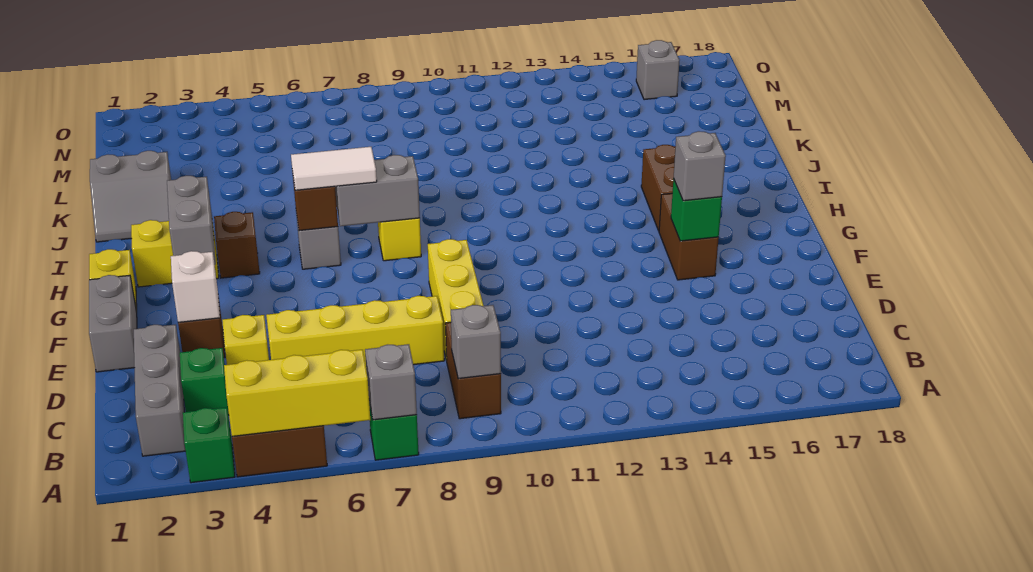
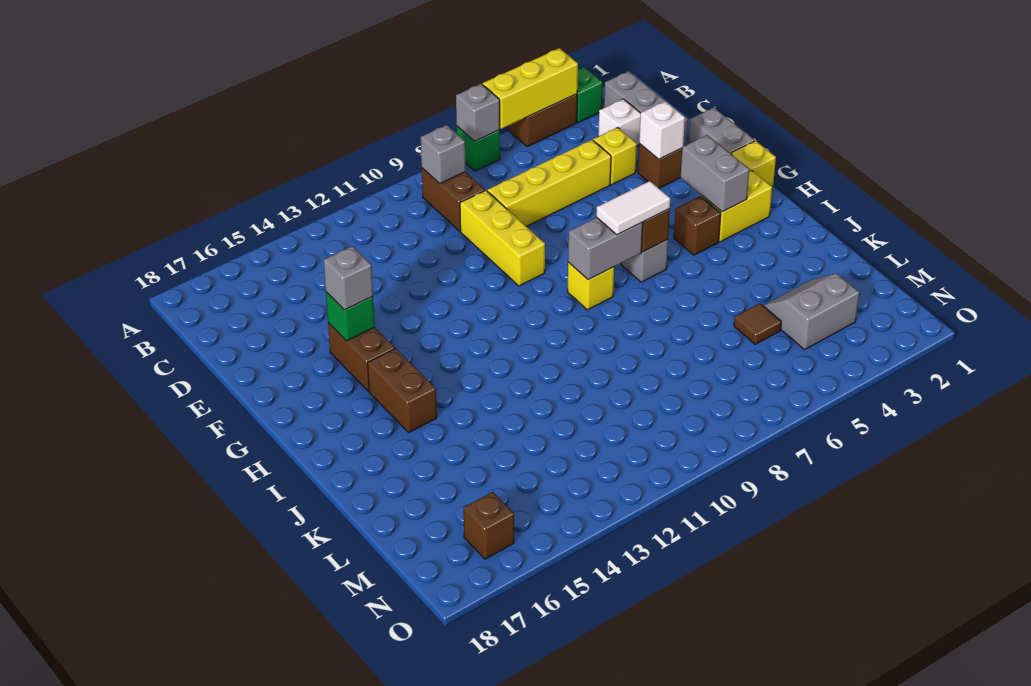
green brick C3 level 1 -> white brick C3 level 1
grey slope J1:K2 level 1 top K -> grey slope L3:M4 level 1 top M
none -> brown tile L5 level 1
grey brick N16 level 1 -> brown brick N16 level 1

